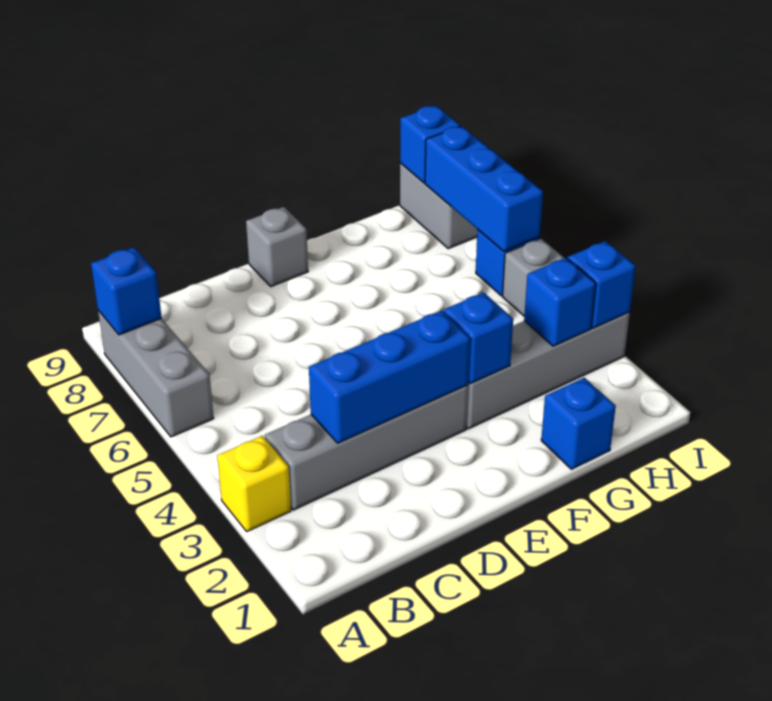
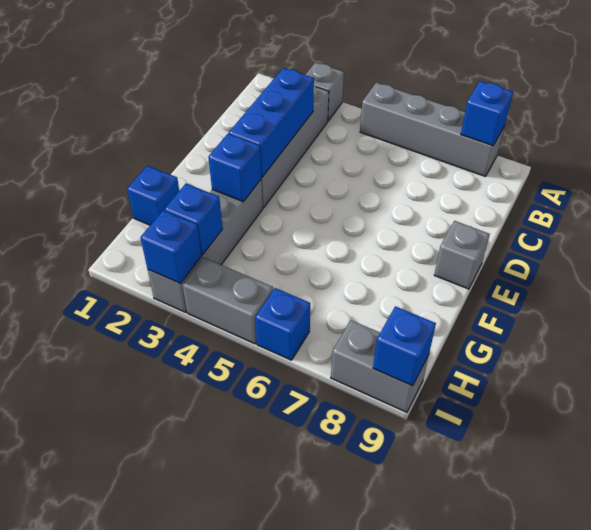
yellow brick A3 level 1 -> grey brick A3 level 1
grey brick A6:A8 level 1 -> grey brick A5:A8 level 1
blue brick I6:I8 level 2 -> none

